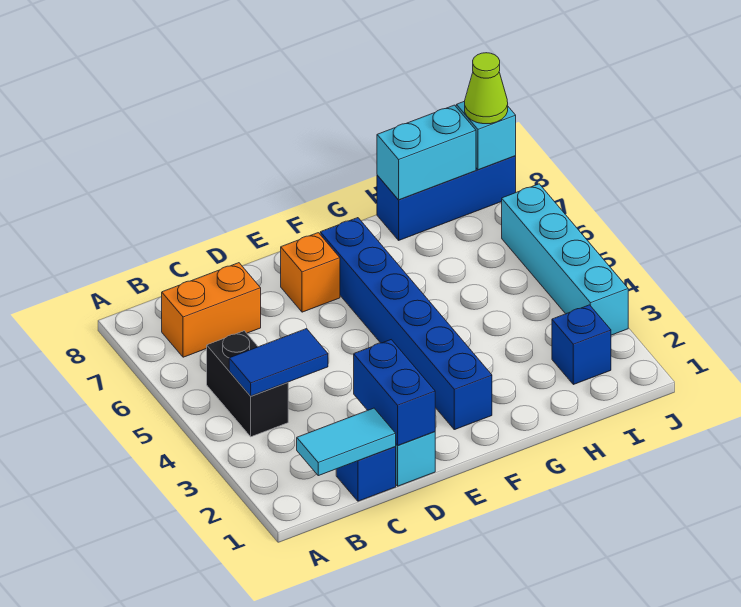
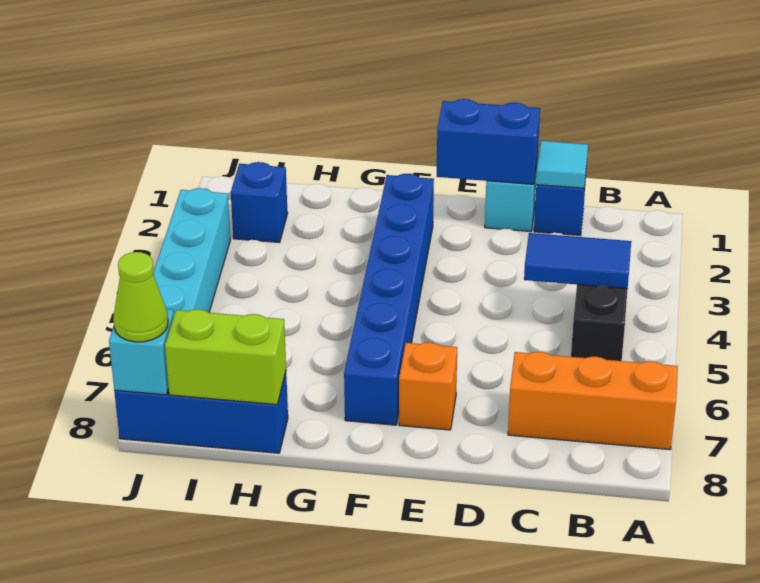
cyan tile B1:C1 level 2 -> cyan tile C1 level 2
orange brick B7:C7 level 1 -> orange brick A7:C7 level 1
blue brick D1:D2 level 2 -> blue brick D1:E1 level 2
cyan brick H8:I8 level 2 -> lime brick H8:I8 level 2

